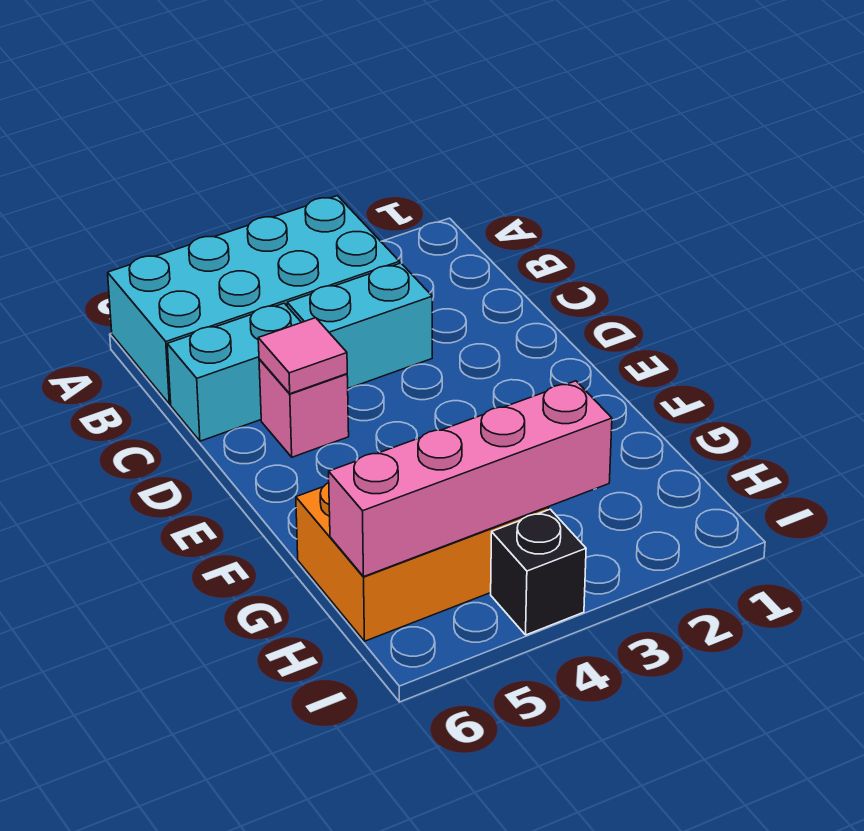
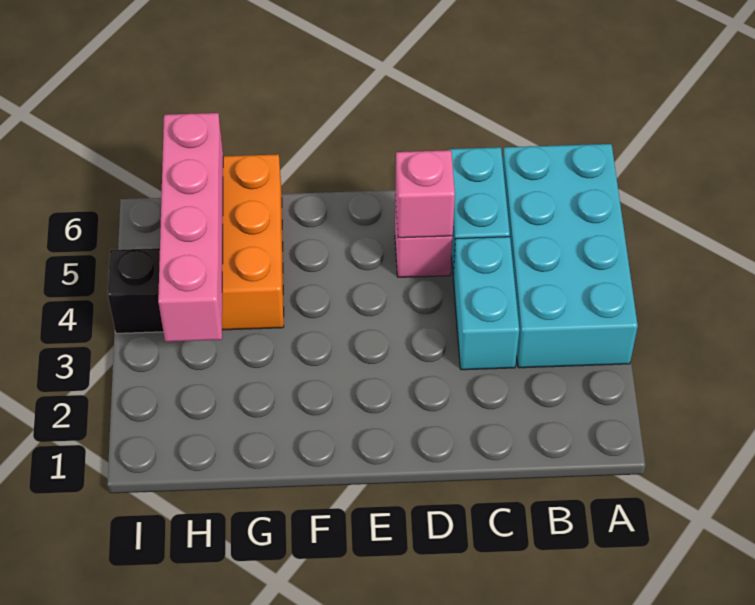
pink tile D5 level 2 -> pink brick D5 level 2

